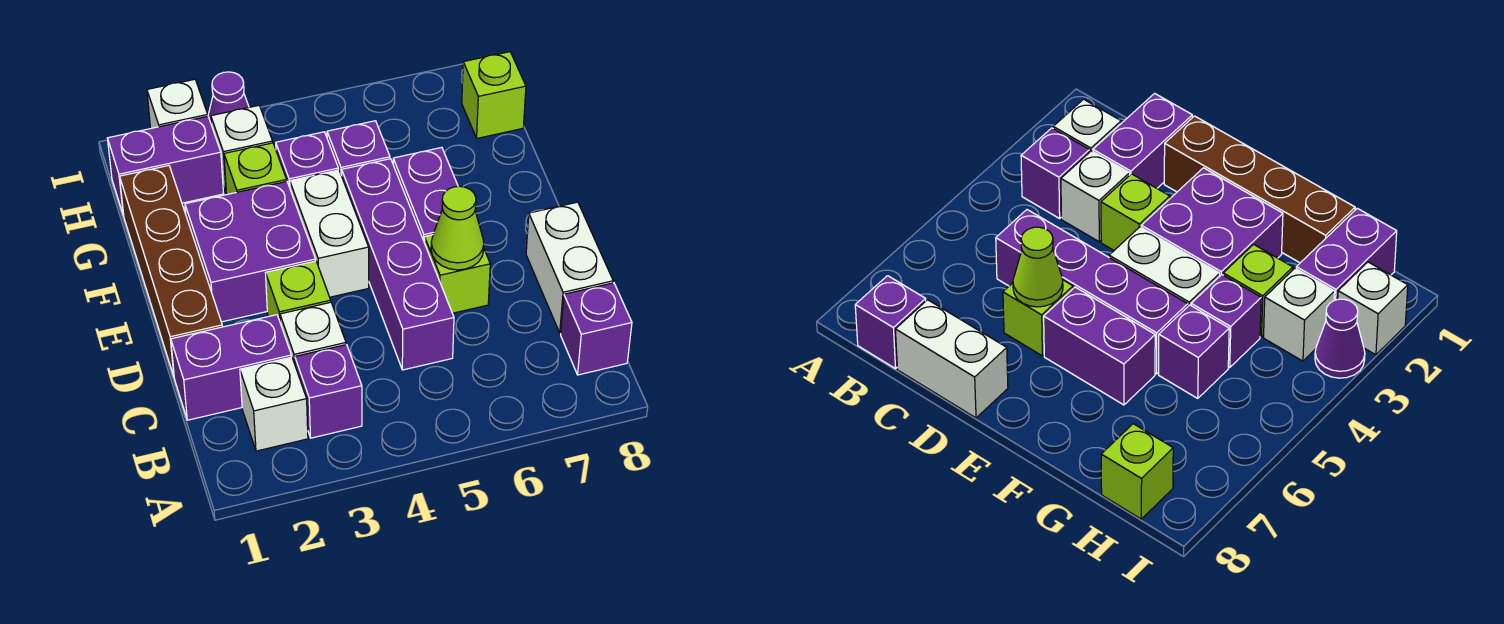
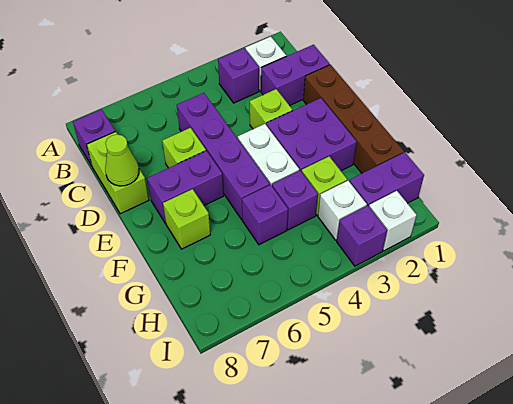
white brick C3 level 1 -> none
white brick C8:D8 level 1 -> lime brick C8:D8 level 1
lime cone D6 level 2 -> lime cone D8 level 2
purple brick E6:F6 level 1 -> purple brick E6:E7 level 1
lime brick H8 level 1 -> lime brick F7 level 1
purple cone I3 level 1 -> purple brick I3 level 1

